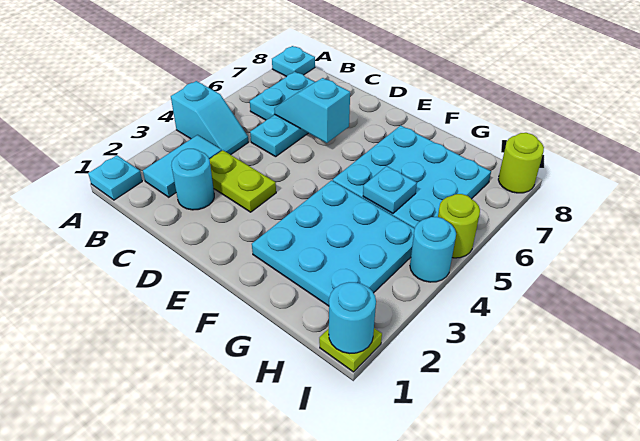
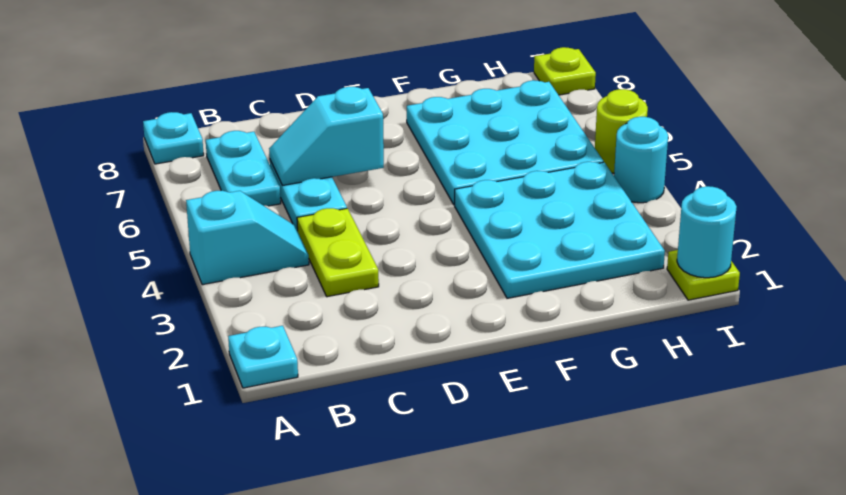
cyan tile B2:B3 level 1 -> none
cyan round brick C2 level 1 -> none
lime plate C3:D3 level 1 -> lime plate C3:C4 level 1
cyan plate G5 level 2 -> none
lime round brick I8 level 1 -> lime plate I8 level 1

